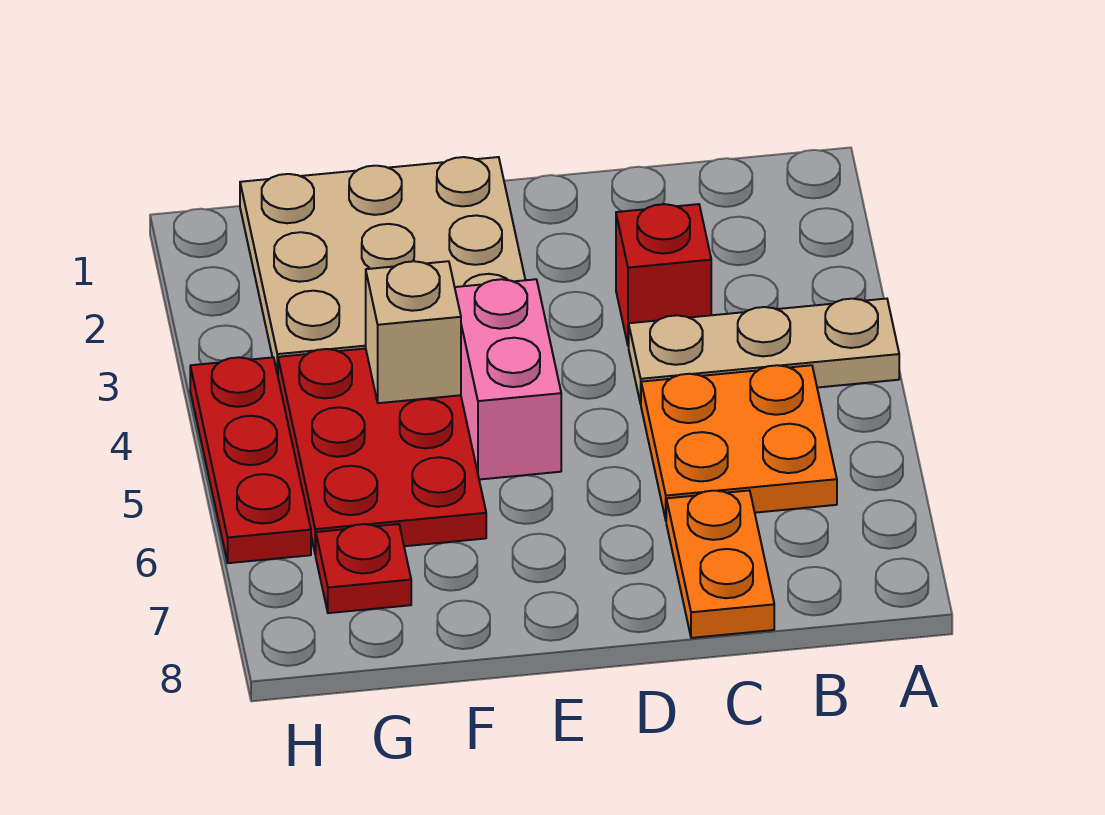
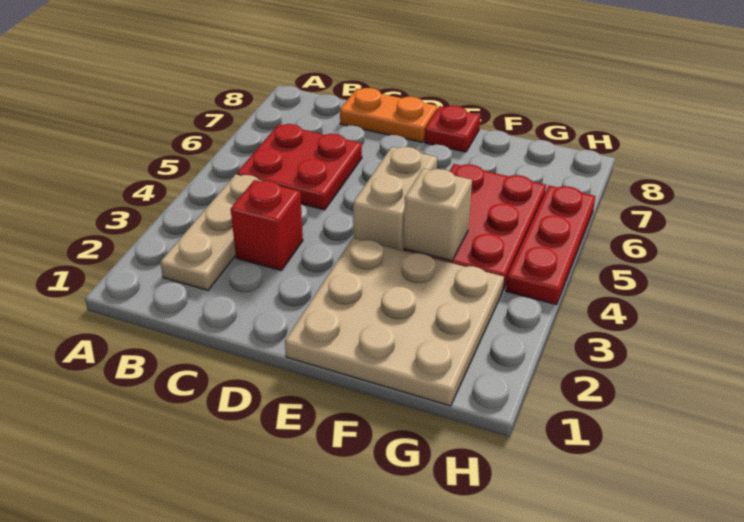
tan plate A4:C4 level 1 -> tan plate B2:B4 level 1
orange plate B5:C6 level 1 -> red plate B5:C6 level 1
orange plate C7:C8 level 1 -> orange plate C8:D8 level 1
pink brick E4:E5 level 1 -> tan brick E4:E5 level 1
red plate G7 level 1 -> red plate E8 level 1

